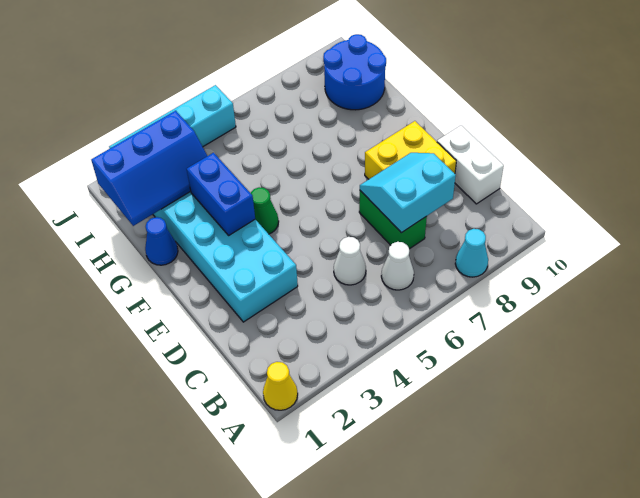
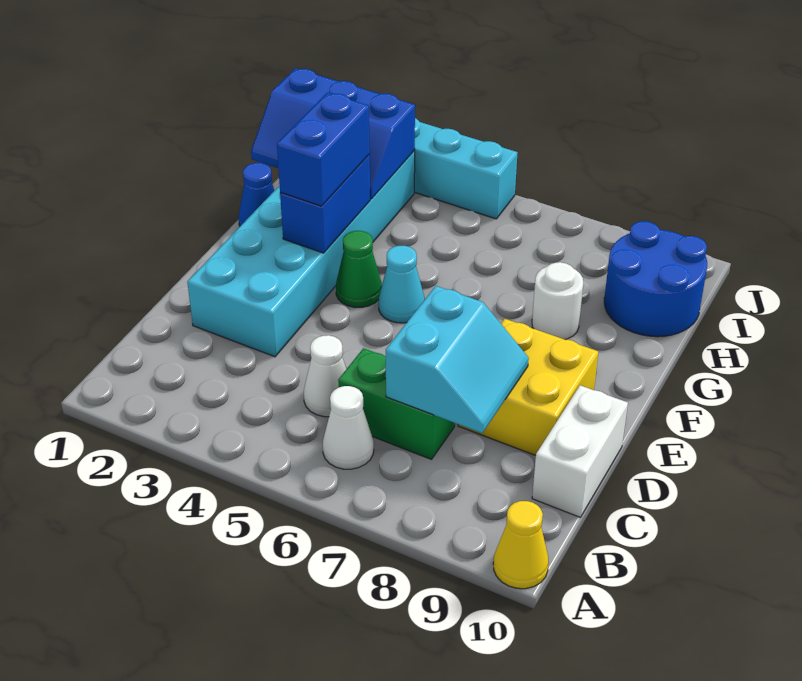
yellow cone A1 level 1 -> yellow cone A10 level 1
cyan cone A8 level 1 -> cyan cone F5 level 1
green brick C7:D7 level 1 -> green brick C6:C7 level 1
cyan slope C7:D8 level 2 top C -> cyan slope C7:D8 level 2 top 7
none -> blue brick F3:G3 level 3
none -> white round brick G8 level 1

